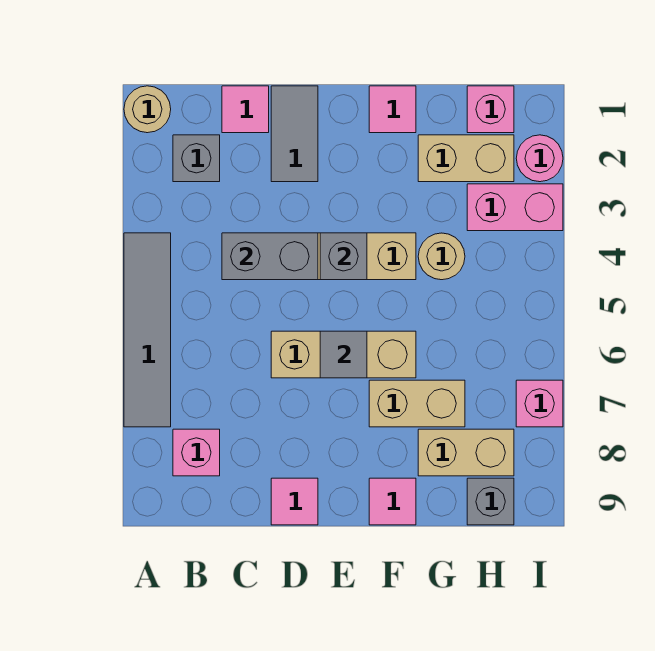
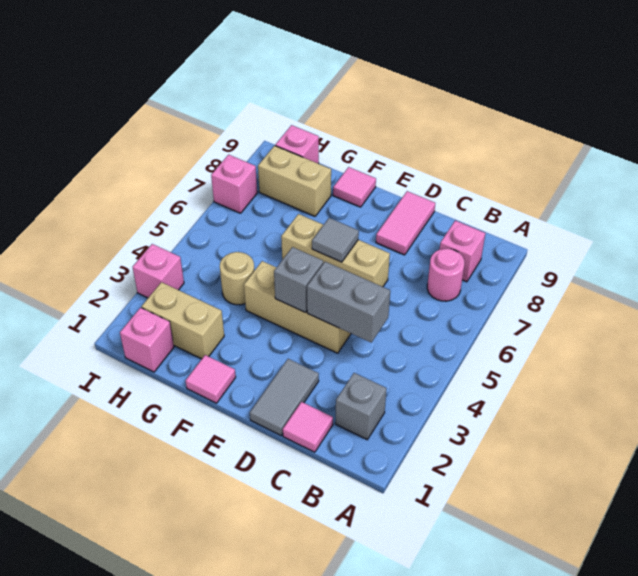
tan round brick A1 level 1 -> none
grey tile A4:A7 level 1 -> none
pink tile D9 level 1 -> pink tile D8:D9 level 1
tan brick F7:G7 level 1 -> none
pink brick H3:I3 level 1 -> pink brick I3 level 1
grey brick H9 level 1 -> pink brick H9 level 1
pink round brick I2 level 1 -> pink round brick B7 level 1

